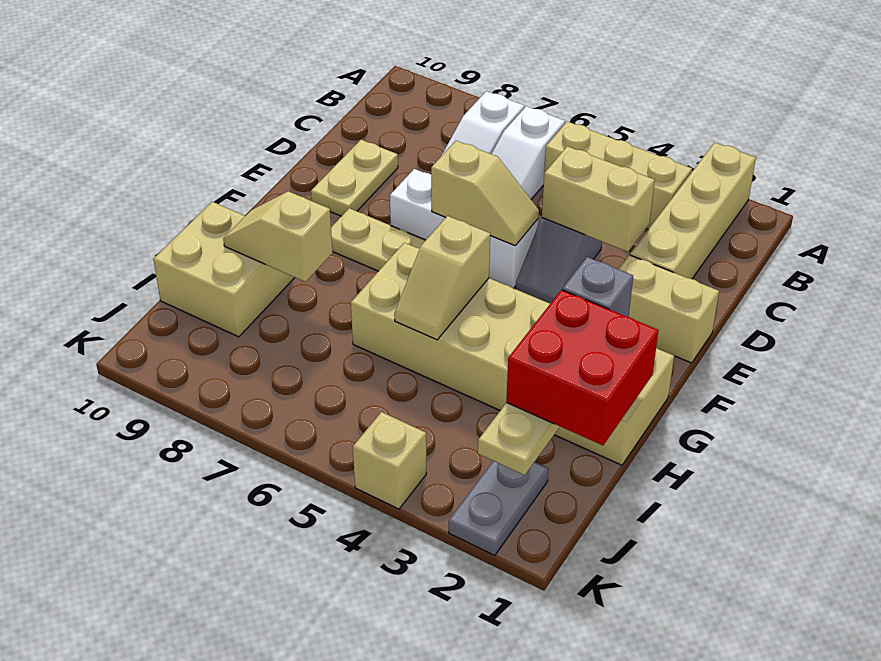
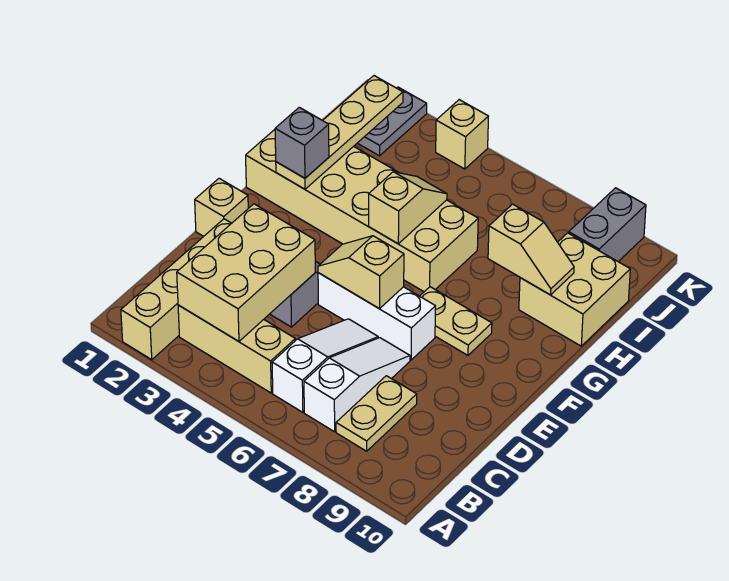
tan brick D3:D4 level 2 -> tan brick B3:D4 level 2
tan plate D9:E9 level 1 -> tan plate B8:C8 level 1
tan brick E1:E2 level 1 -> tan brick E1 level 1
red brick H1:I2 level 3 -> none
none -> grey brick J9:K9 level 1

